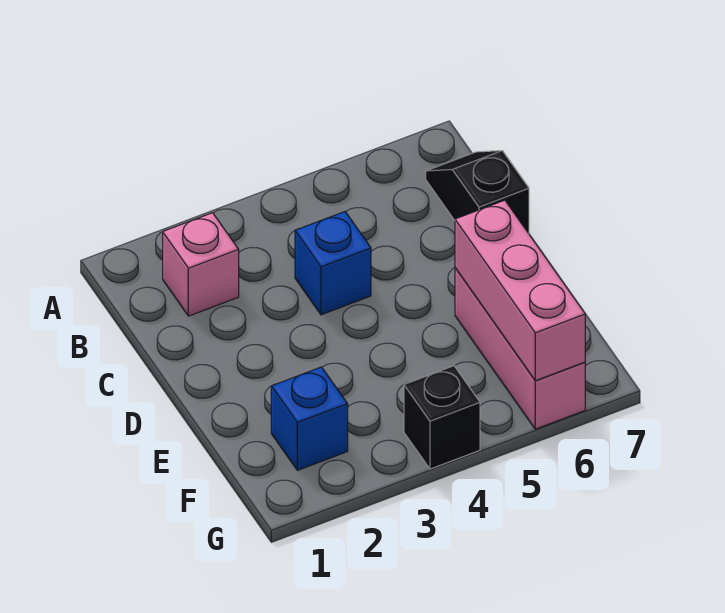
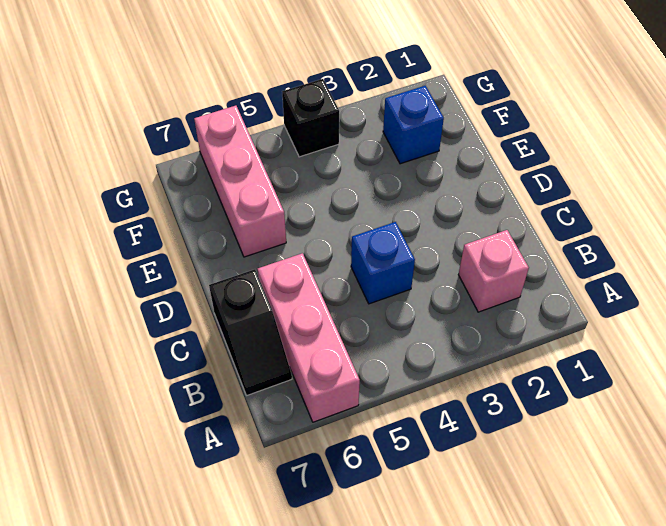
pink brick E6:G6 level 2 -> pink brick A6:C6 level 1

